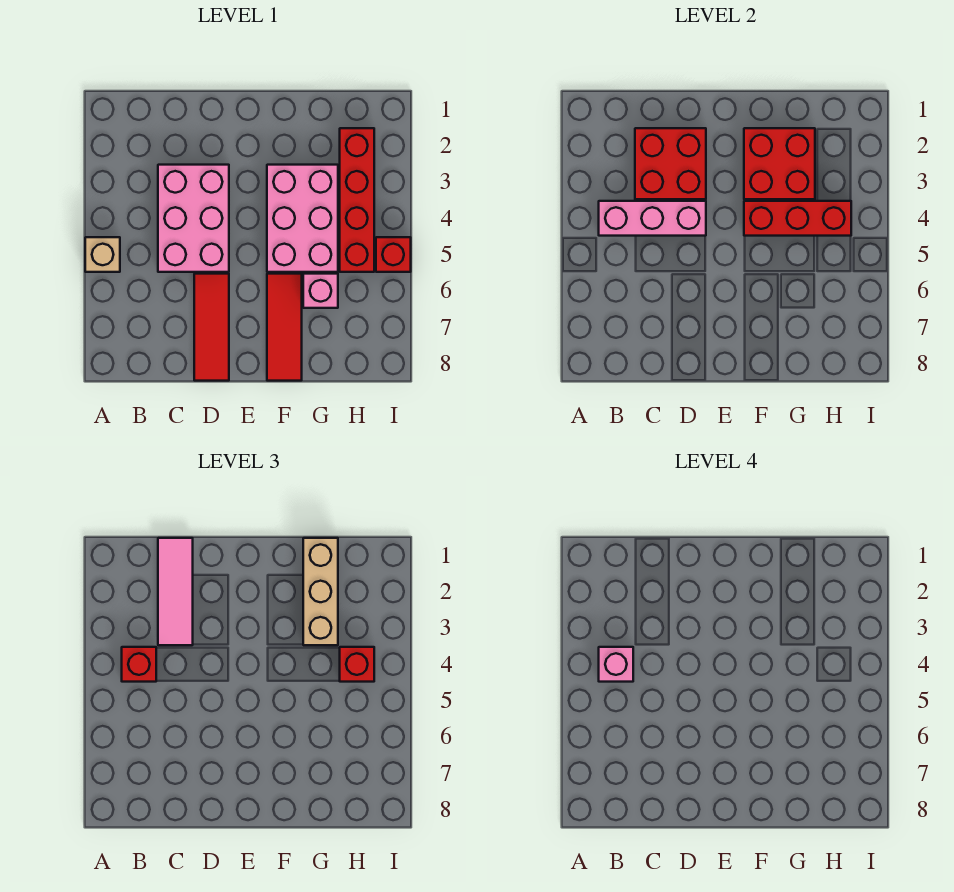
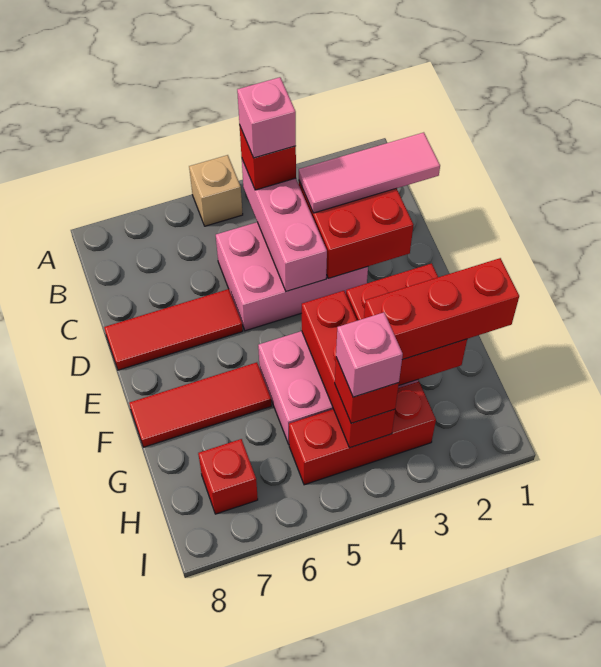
tan brick G1:G3 level 3 -> red brick G1:G3 level 3
pink brick G6 level 1 -> pink brick H4 level 4
red brick H2:H5 level 1 -> red brick H3:H5 level 1
red brick I5 level 1 -> red brick H7 level 1

